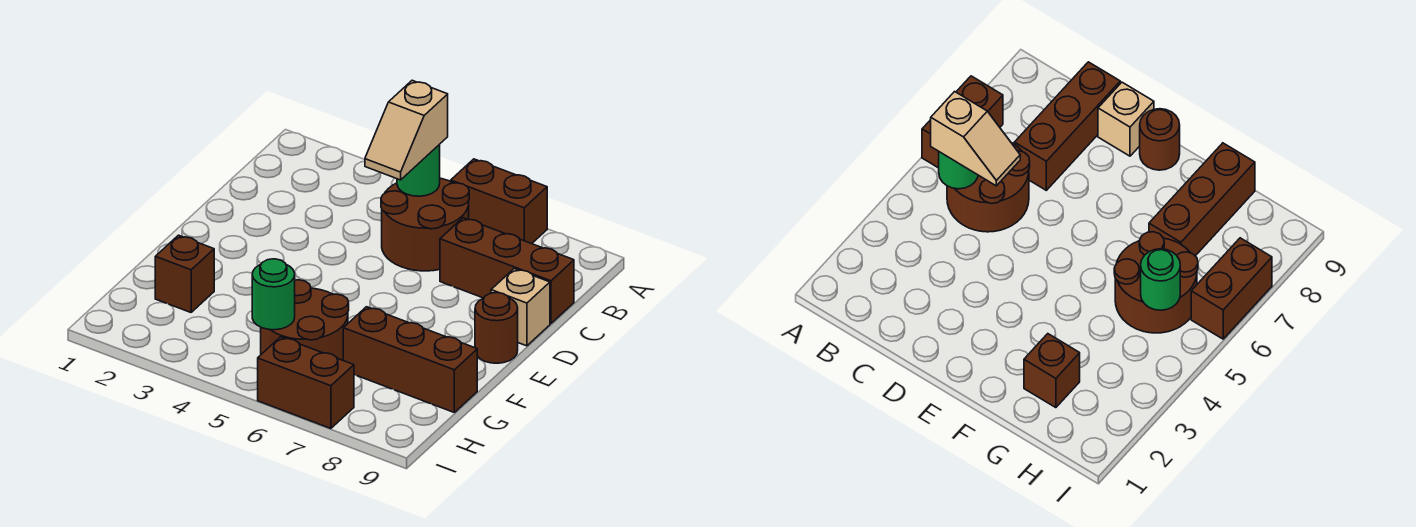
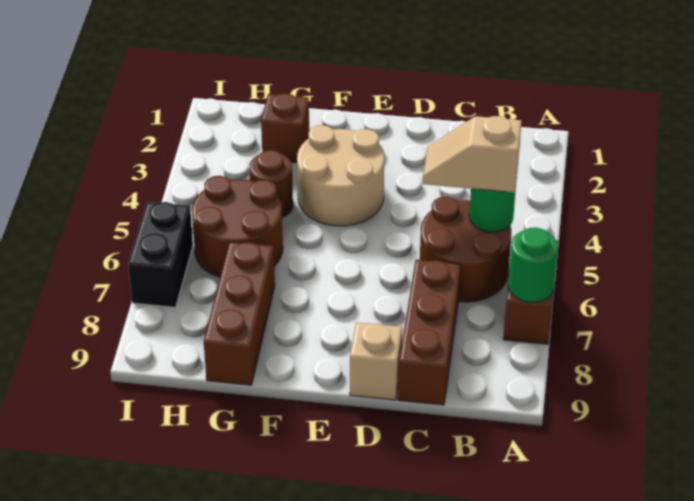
none -> tan round brick E3:F4 level 1
brown round brick E9 level 1 -> brown round brick G4 level 1
green round brick H5 level 2 -> green round brick A7 level 2
brown brick I6:I7 level 1 -> black brick I6:I7 level 1

